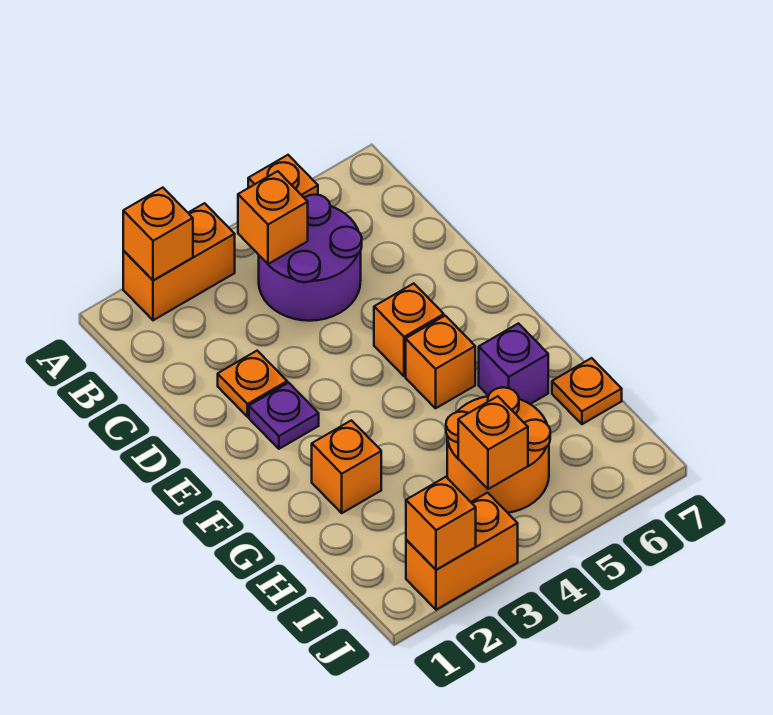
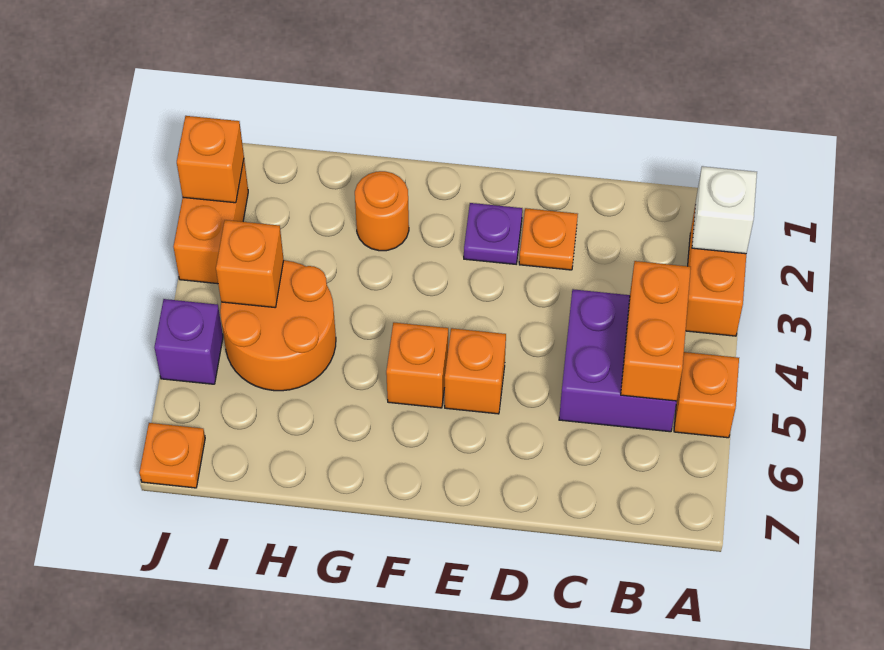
orange brick A2 level 2 -> white brick A2 level 2
purple round brick B4:C5 level 1 -> purple brick B4:C5 level 1
orange brick B4 level 2 -> orange brick B4:B5 level 2
orange brick G2 level 1 -> orange round brick G2 level 1
purple brick G6 level 1 -> purple brick J5 level 1
orange plate H7 level 1 -> orange plate J7 level 1

